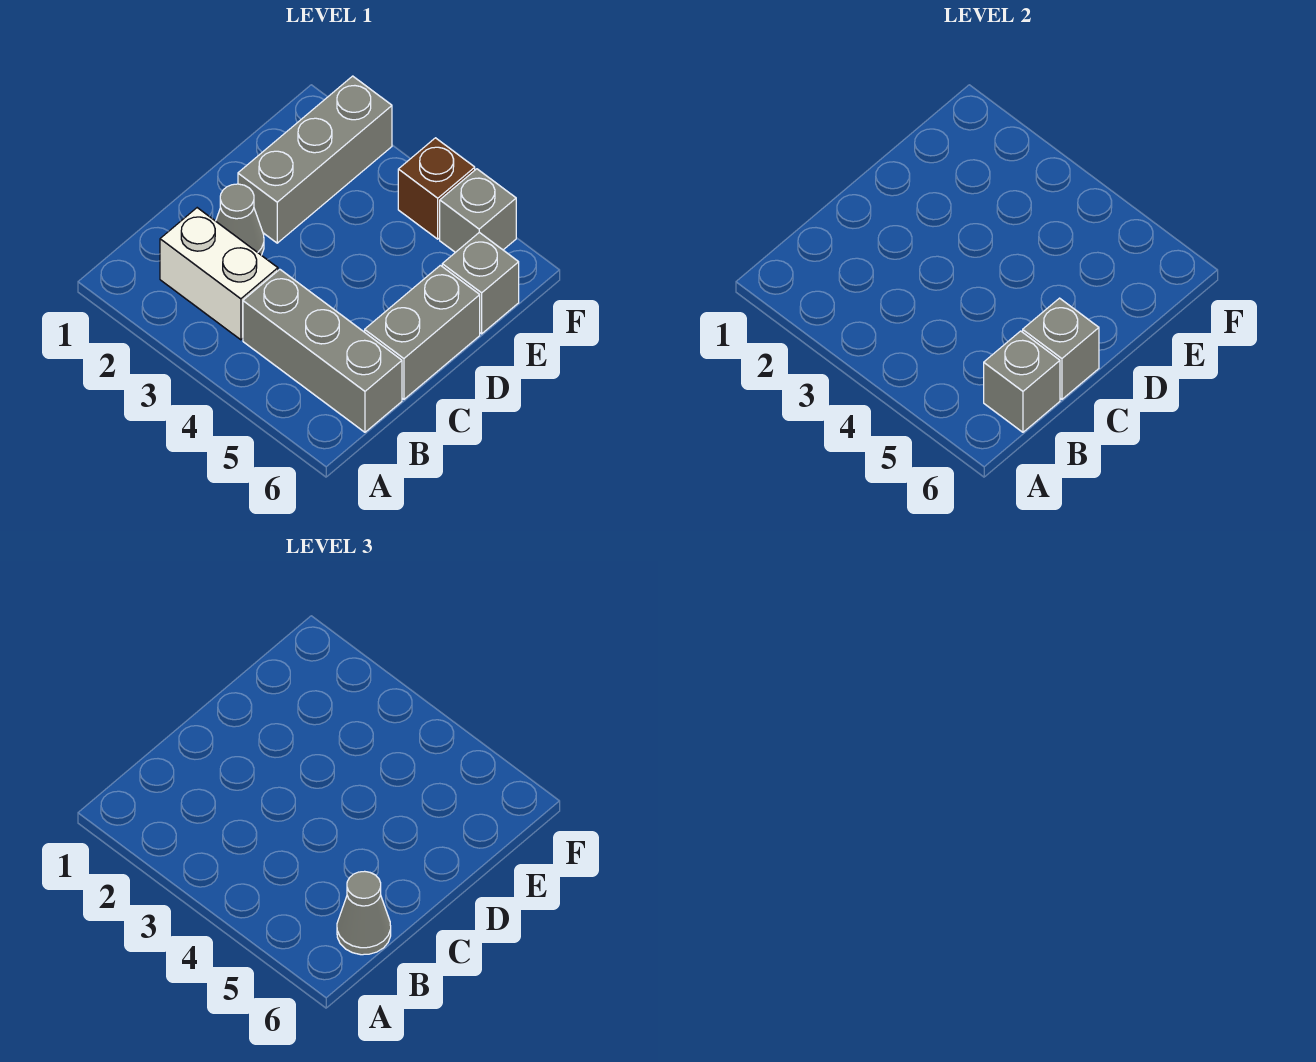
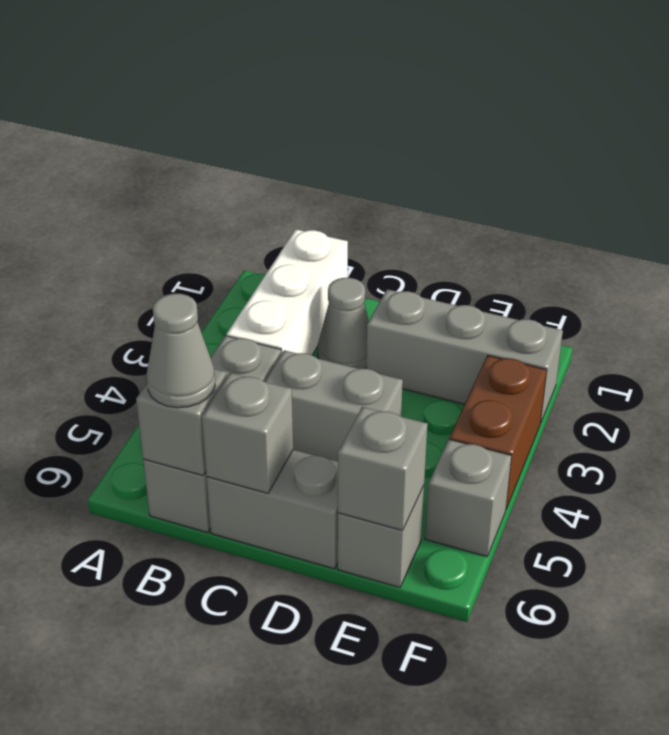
white brick B2:B3 level 1 -> white brick B1:B3 level 1
none -> grey brick C4:D4 level 1
none -> grey brick E6 level 2
brown brick F4 level 1 -> brown brick F3:F4 level 1

